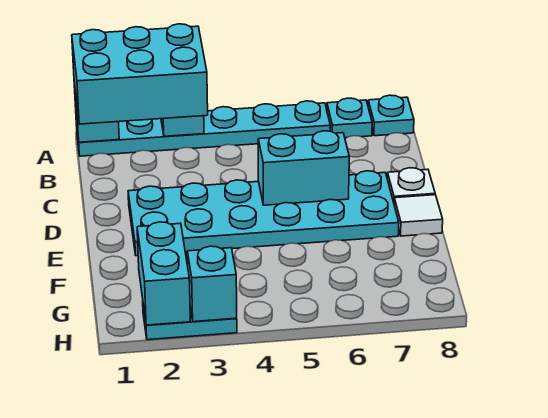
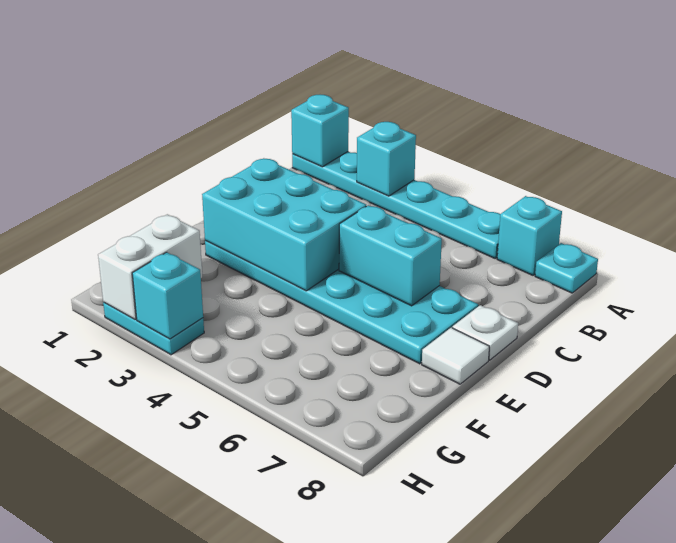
cyan brick A1:B3 level 3 -> cyan brick D2:E4 level 2
cyan plate A7 level 1 -> cyan brick A7 level 1
cyan brick G2:H2 level 2 -> white brick G2:H2 level 2

